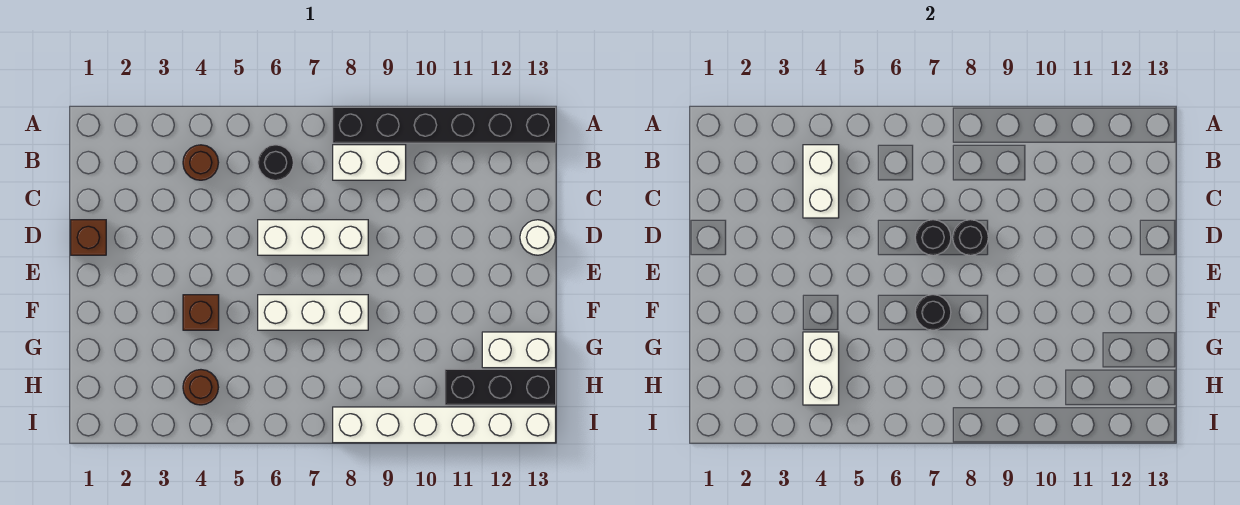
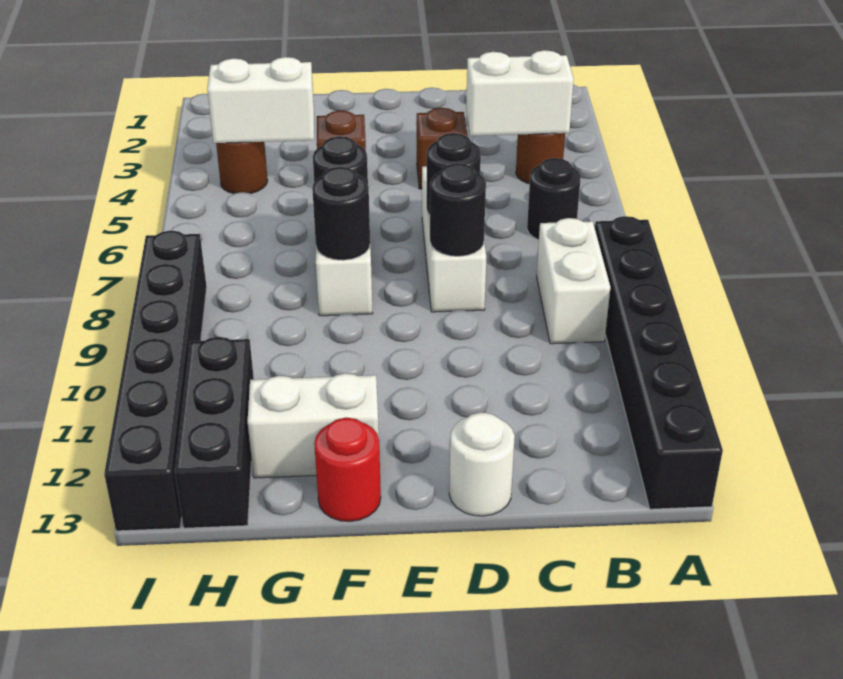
brown brick D1 level 1 -> brown brick D4 level 1
none -> black round brick F8 level 2
none -> red round brick F13 level 1
white brick G12:G13 level 1 -> white brick F12:G12 level 1
white brick I8:I13 level 1 -> black brick I8:I13 level 1

